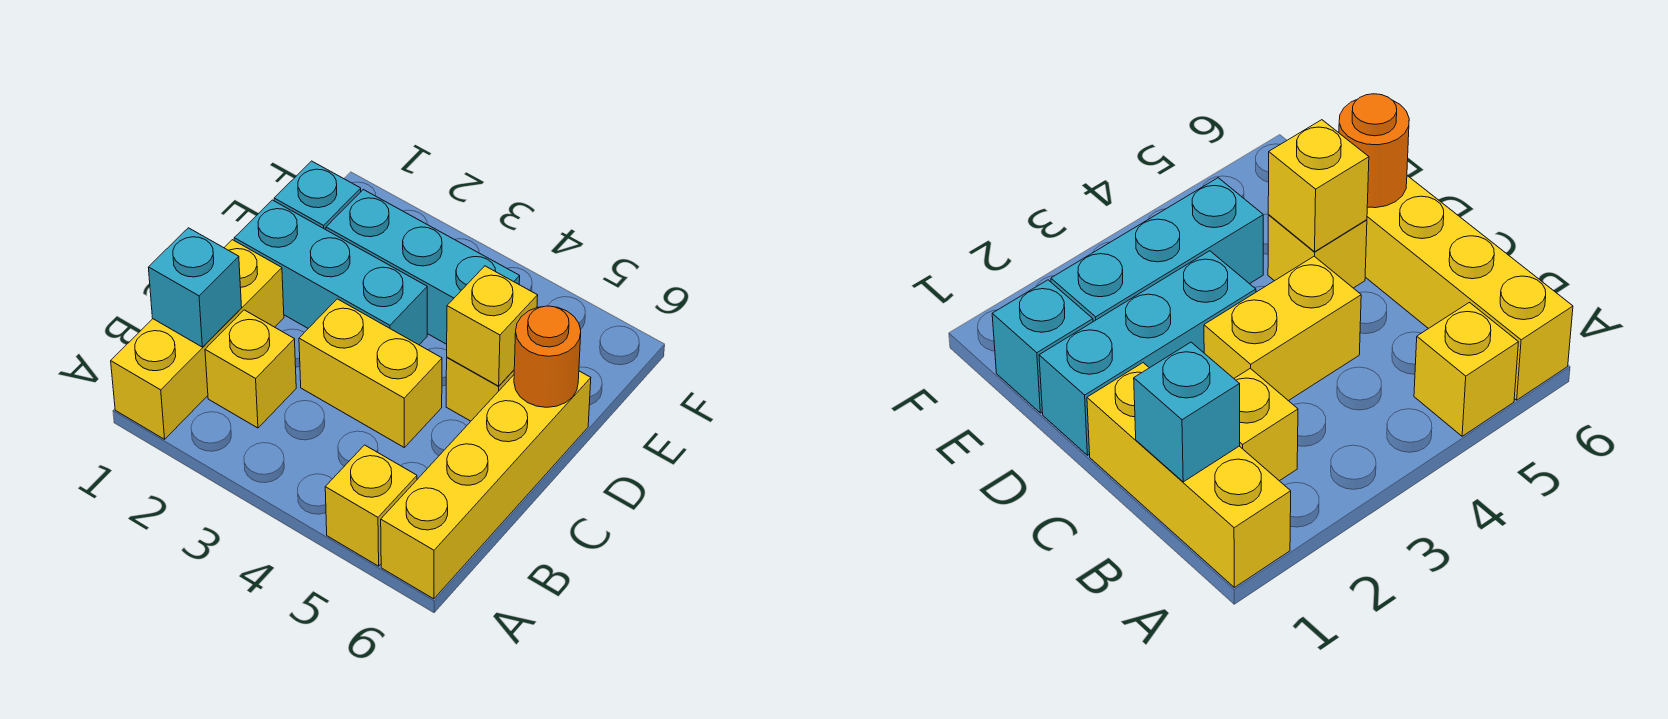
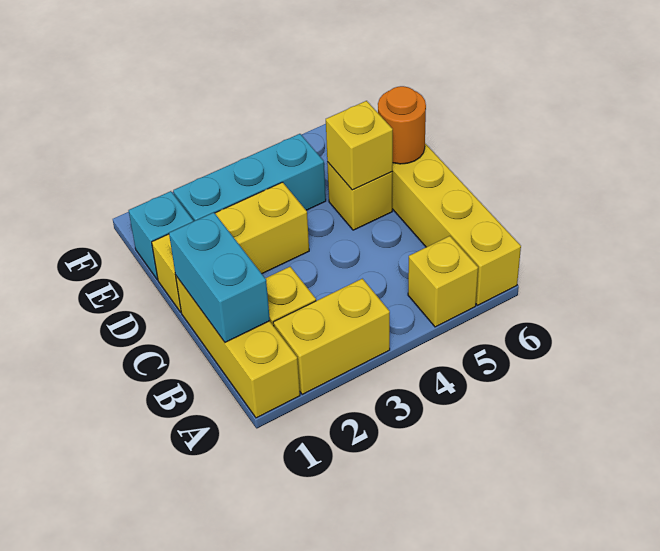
cyan brick B1 level 2 -> cyan brick B1:C1 level 2
yellow brick C3:C4 level 1 -> yellow brick A2:A3 level 1
cyan brick D1:D3 level 1 -> yellow brick D1:D3 level 1

